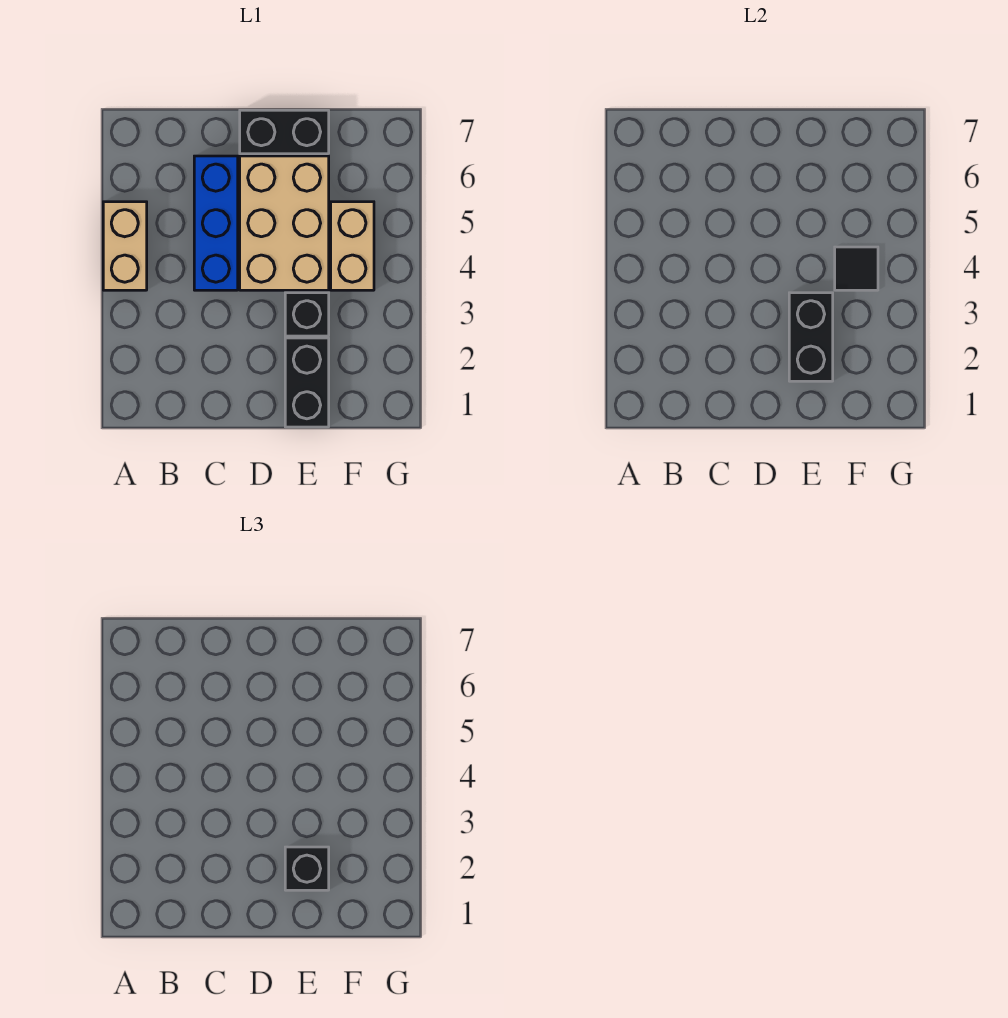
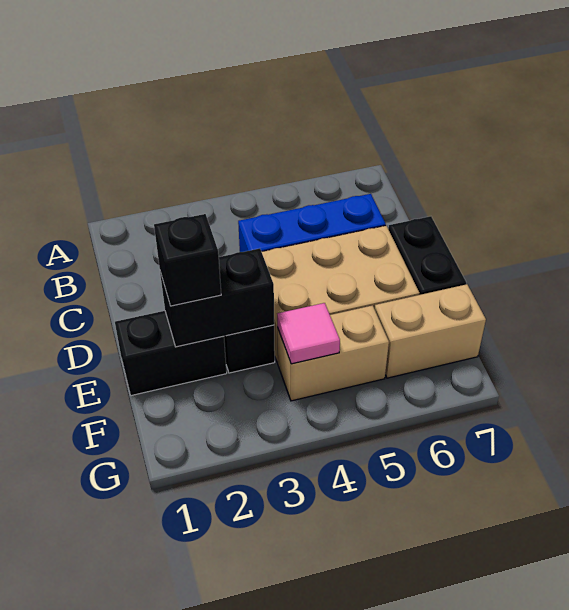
tan brick A4:A5 level 1 -> tan brick F6:F7 level 1
black tile F4 level 2 -> pink tile F4 level 2

